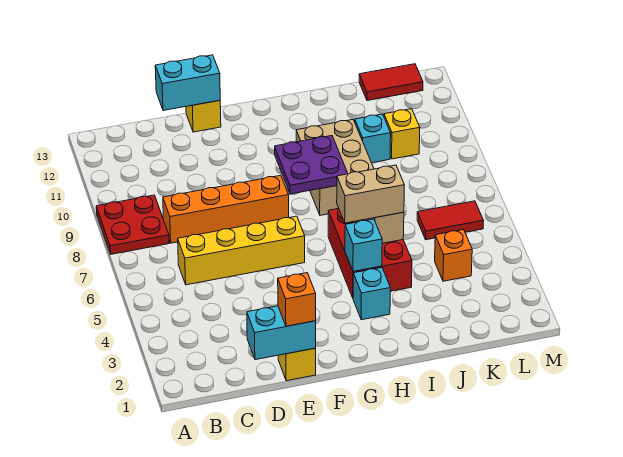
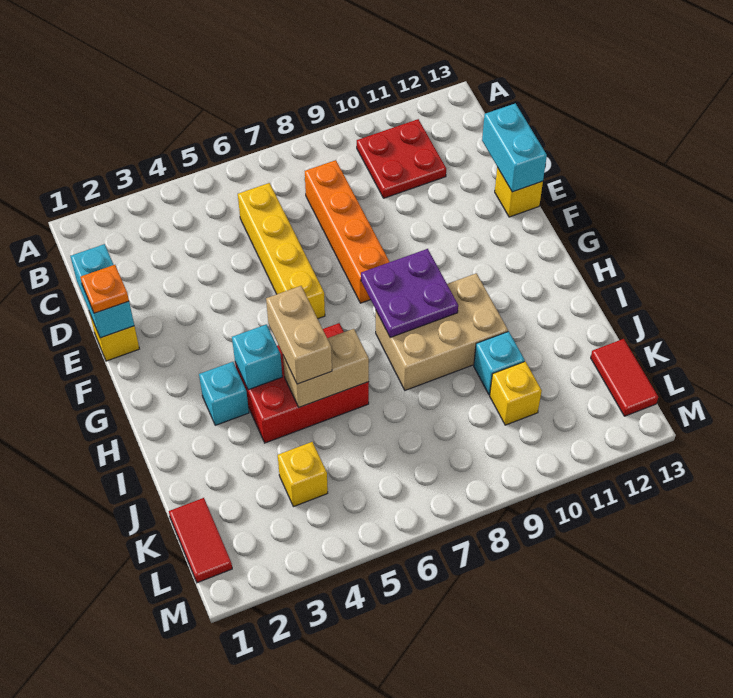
red plate A8:B9 level 1 -> red plate B10:C11 level 1
orange brick E1 level 3 -> orange plate E1 level 3
orange brick K4 level 1 -> yellow brick K4 level 1
red tile K6:L6 level 1 -> red tile K1:L1 level 1

